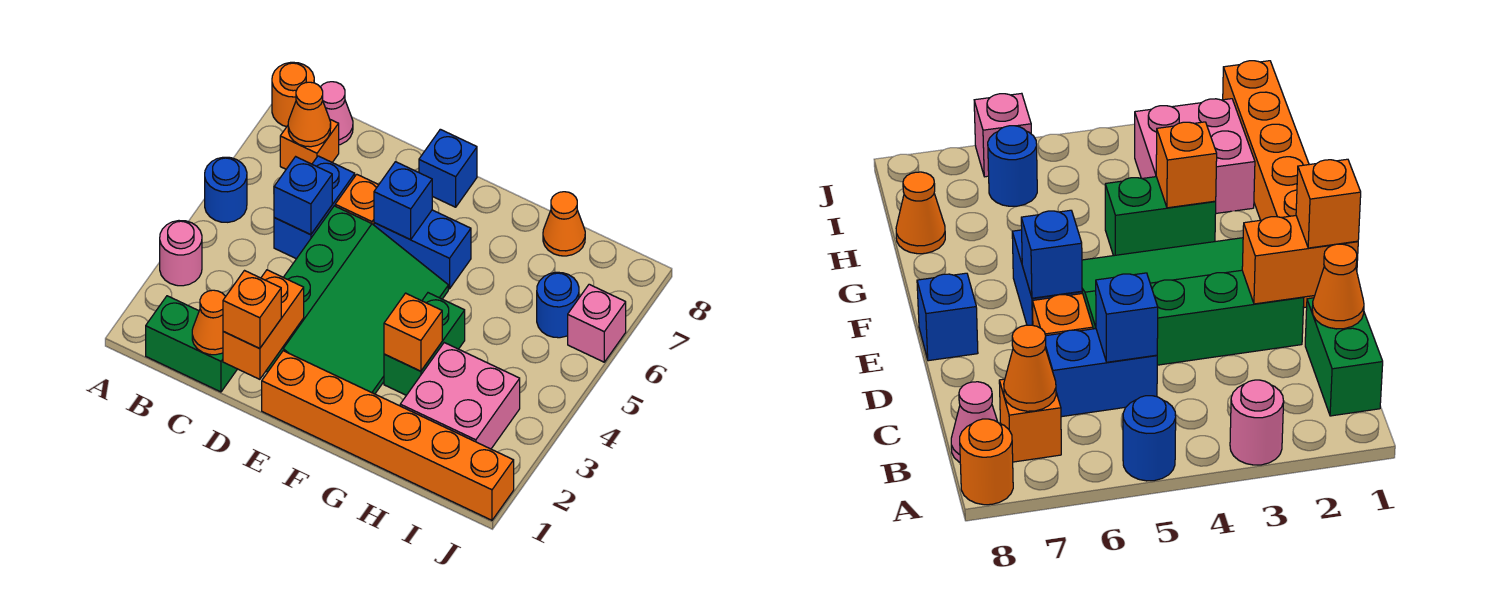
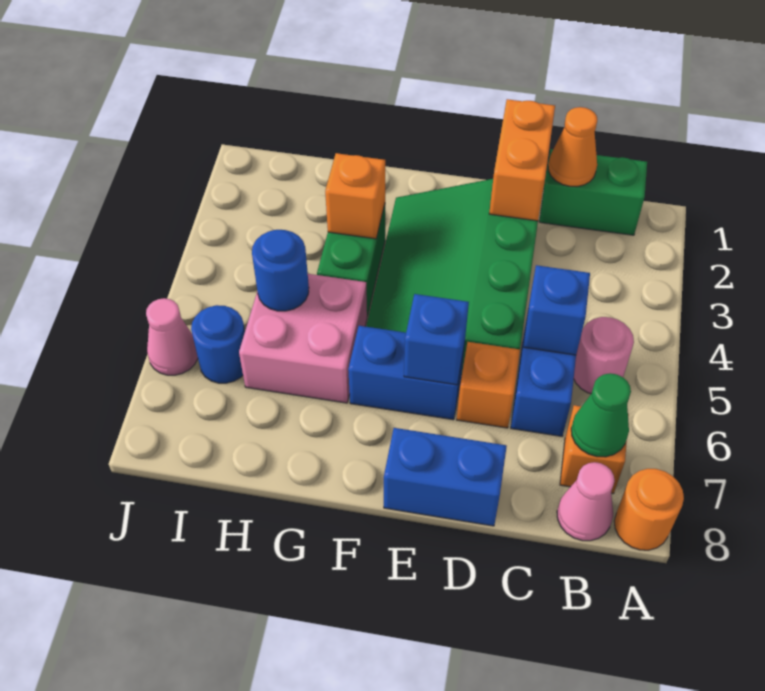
pink round brick A3 level 1 -> pink round brick B5 level 1
blue round brick A5 level 1 -> blue round brick H5 level 2
orange cone B7 level 2 -> green cone B7 level 2
orange brick D1 level 3 -> none
orange brick E1:J1 level 1 -> none
blue brick E8 level 1 -> blue brick D8:E8 level 1
pink brick H2:I3 level 1 -> pink brick G5:H6 level 1
orange cone H8 level 1 -> none
pink brick J6 level 1 -> pink cone J6 level 1

